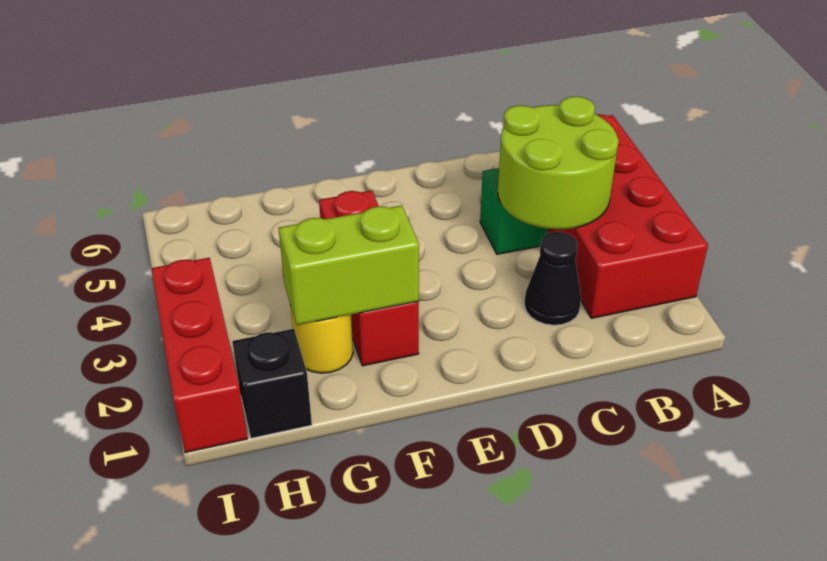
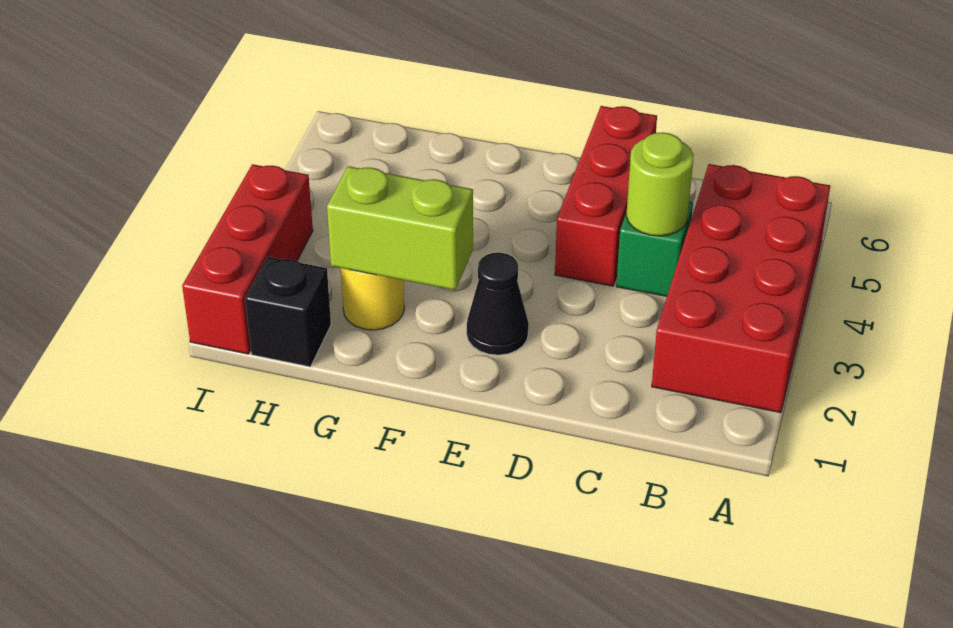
lime round brick B3:C4 level 2 -> lime round brick C4 level 2
black cone C2 level 1 -> black cone E2 level 1
red brick F2:F4 level 1 -> red brick D4:D6 level 1

